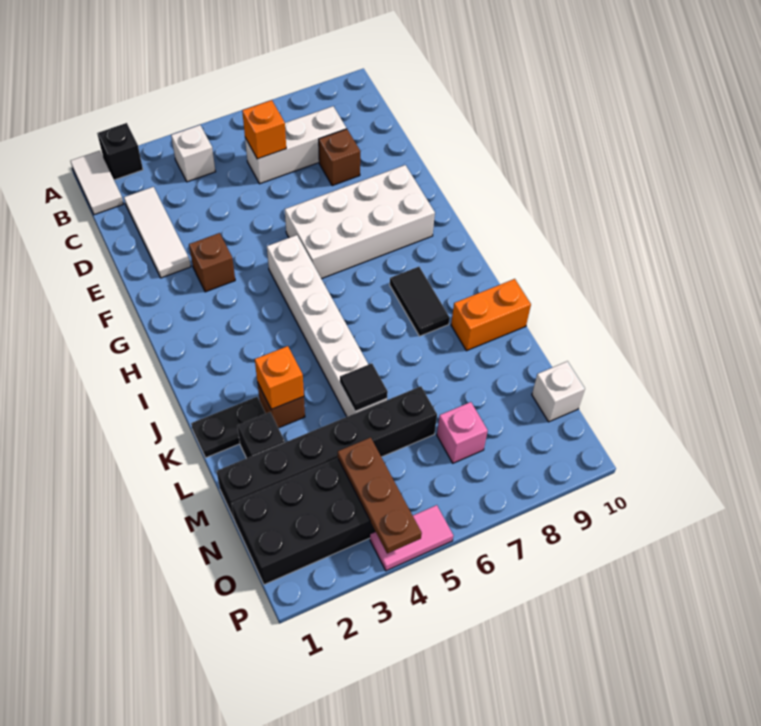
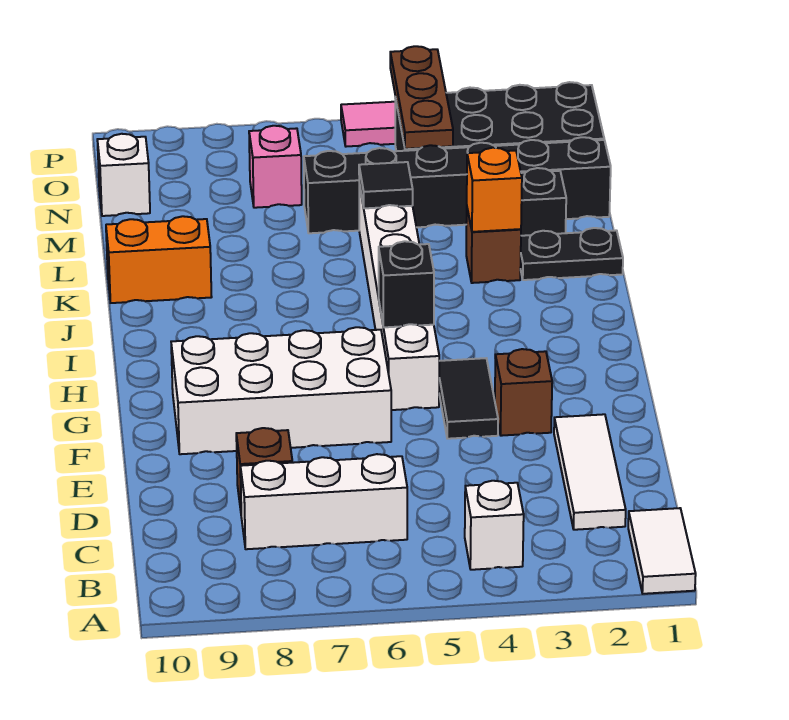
black brick A2 level 1 -> black brick H5 level 2
orange brick C6 level 2 -> none
black tile I8:J8 level 1 -> black tile F4:G4 level 1

